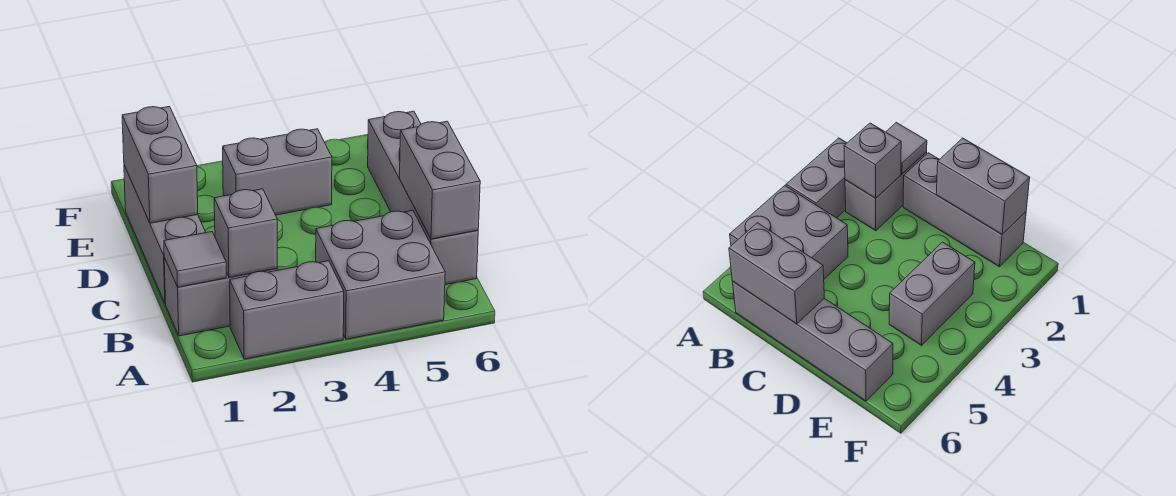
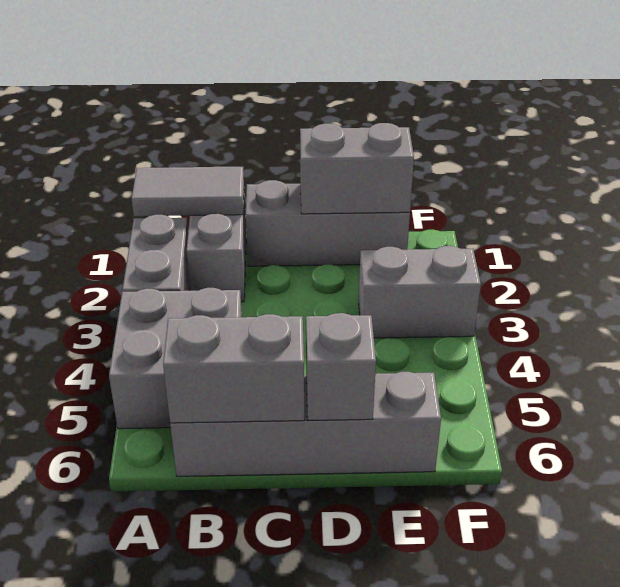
grey tile B1 level 2 -> grey tile A1:B1 level 2
grey brick B2 level 2 -> grey brick D6 level 2
grey brick E3:E4 level 1 -> grey brick E3:F3 level 1

